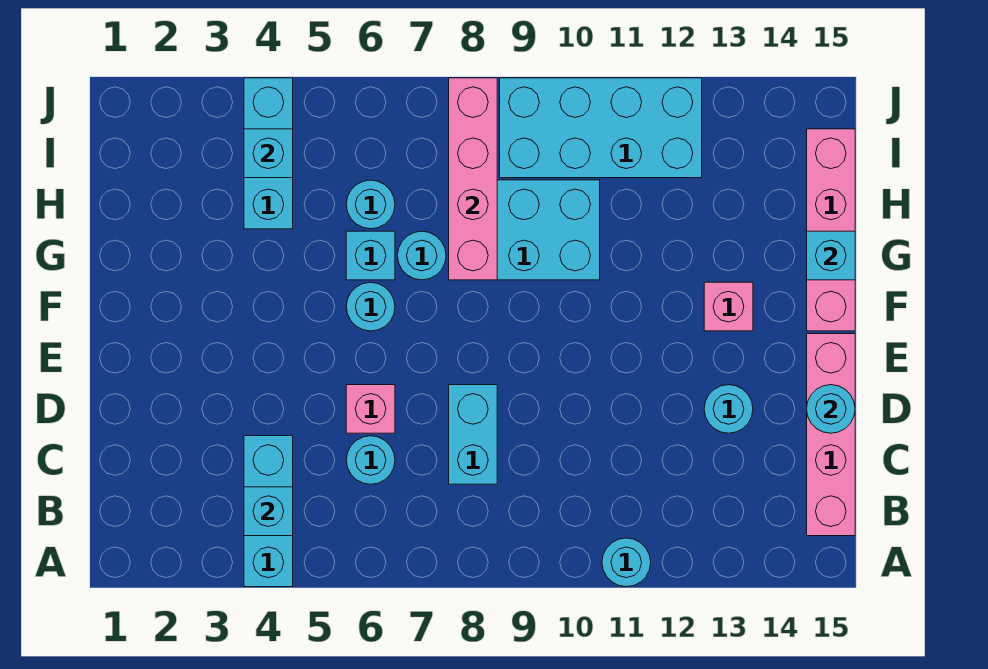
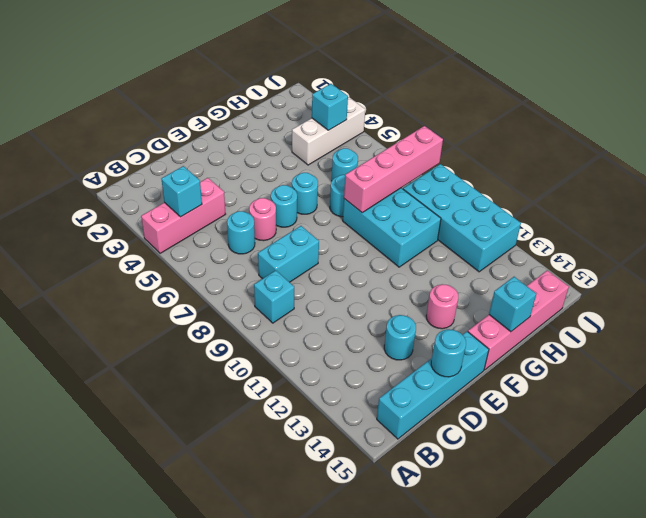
cyan brick A4:C4 level 1 -> pink brick A4:C4 level 1
cyan round brick A11 level 1 -> cyan round brick E6 level 1
pink brick B15:E15 level 1 -> cyan brick B15:E15 level 1
pink brick D6 level 1 -> pink round brick D6 level 1
pink brick F13 level 1 -> pink round brick F13 level 1
cyan brick G6 level 1 -> cyan brick B9 level 1
cyan brick H4:J4 level 1 -> white brick H4:J4 level 1

